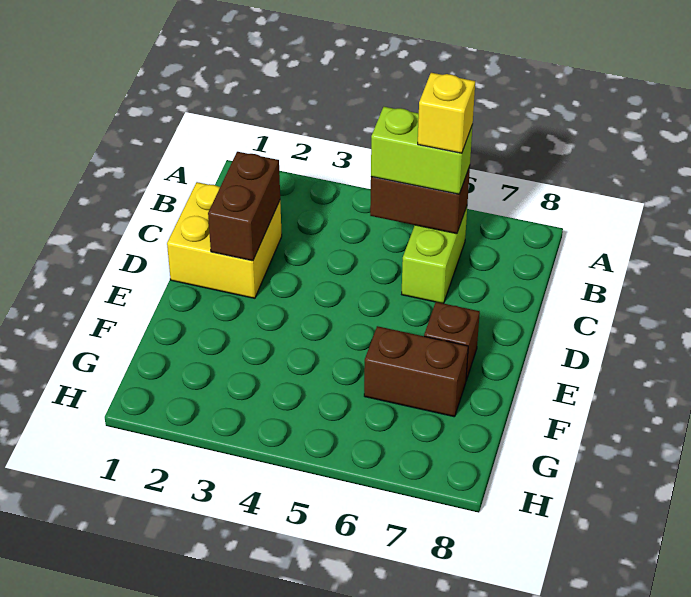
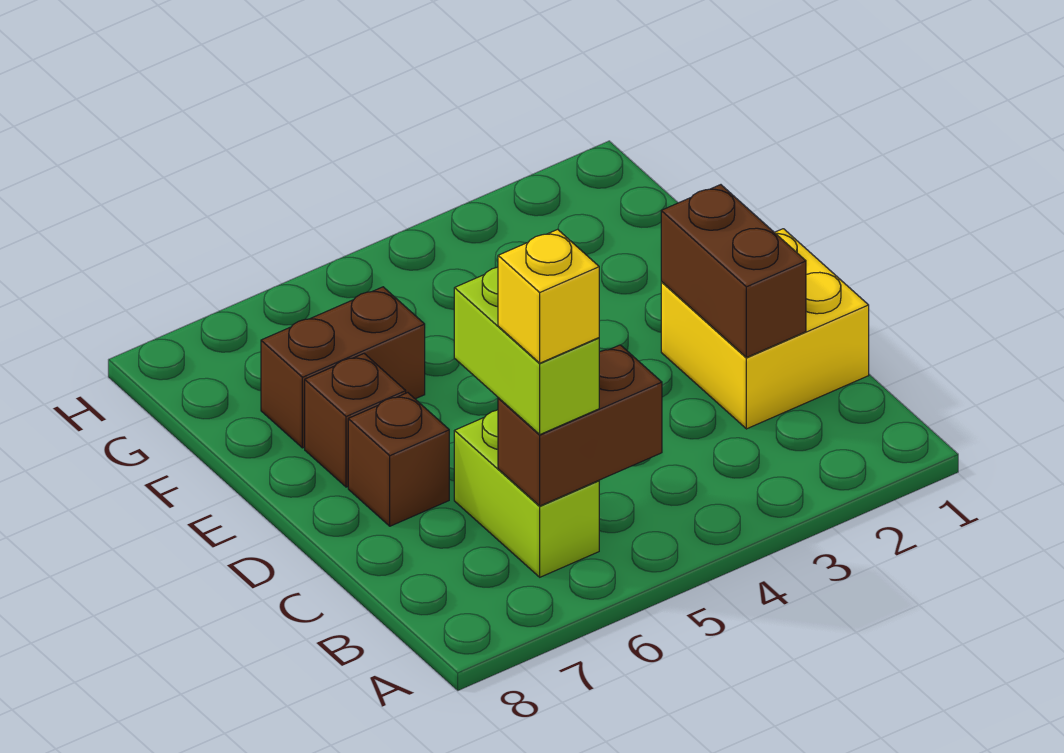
lime brick B5:B6 level 3 -> lime brick B6:C6 level 3
none -> brown brick D7 level 1

